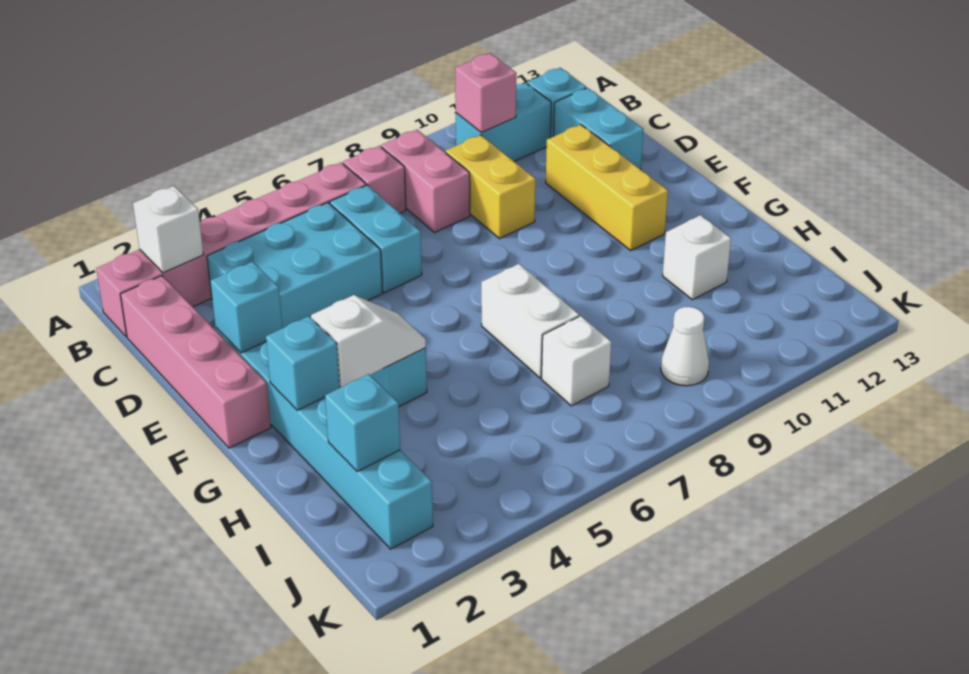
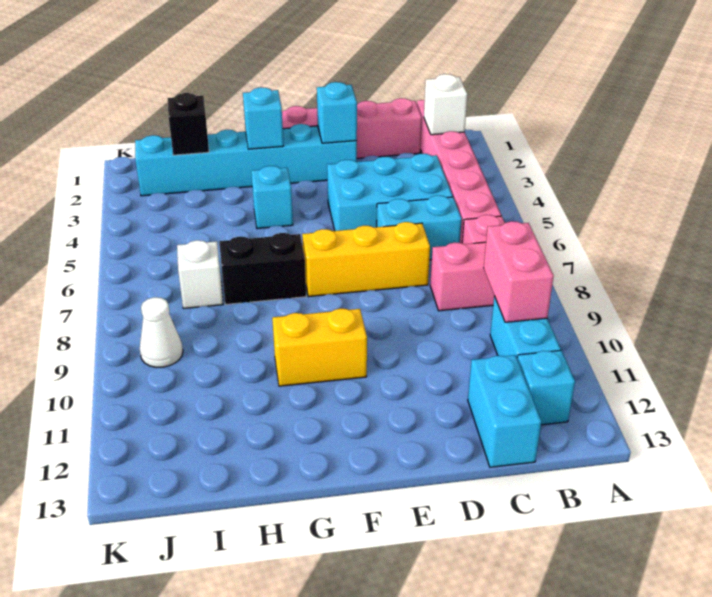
pink brick B10 level 2 -> pink brick B9:B10 level 2
cyan brick C3:D5 level 1 -> cyan brick C4:E5 level 1
yellow brick C9:D9 level 1 -> yellow brick F10:G10 level 1
cyan brick C12:D12 level 1 -> cyan brick C12:C13 level 1
yellow brick D11:F11 level 1 -> yellow brick D7:F7 level 1
white slope G3:G4 level 2 top 3 -> none
white brick G7:H7 level 1 -> black brick G7:H7 level 1
white brick H11 level 1 -> none
cyan brick I2 level 2 -> black brick I2 level 2

